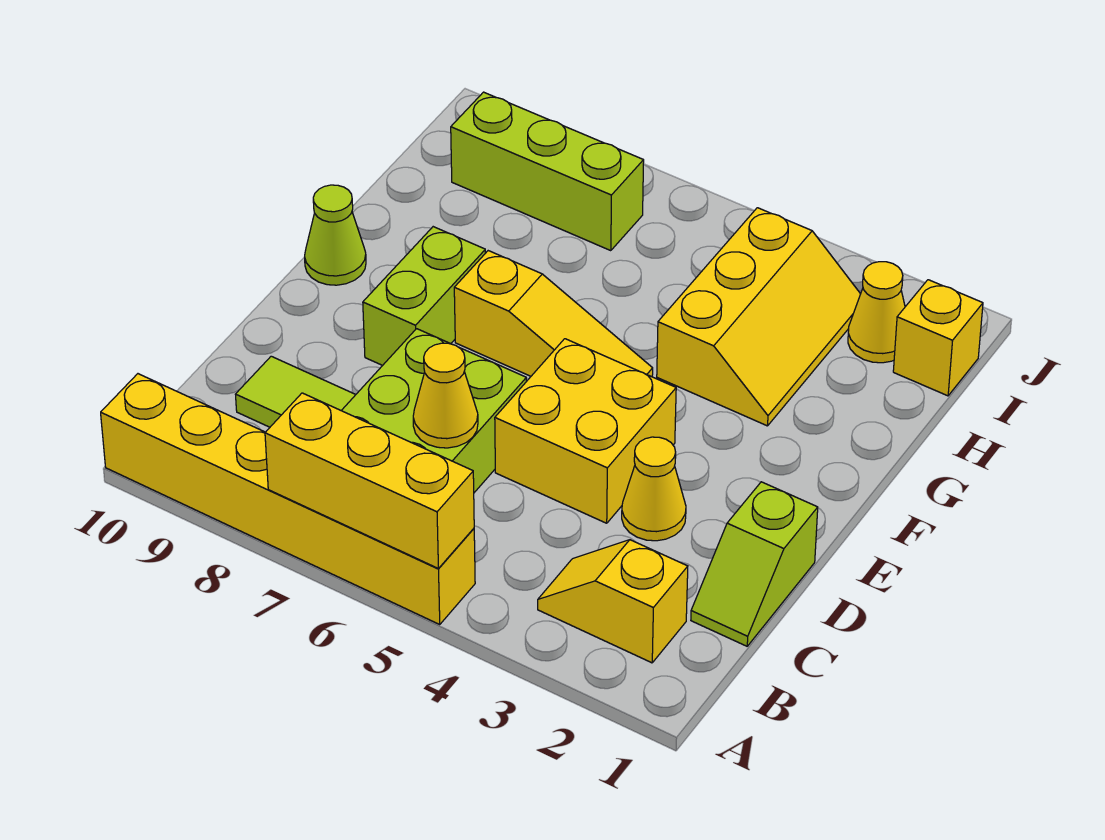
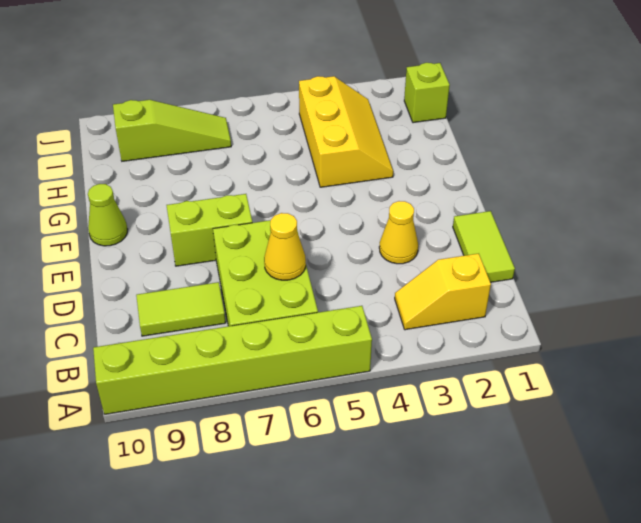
yellow brick A5:A10 level 1 -> lime brick A5:A10 level 1
yellow brick A5:A7 level 2 -> none
lime slope C1:D1 level 1 top D -> lime tile C1:D1 level 1
yellow brick D4:E5 level 1 -> none
lime brick E8:F8 level 1 -> lime brick E7:E8 level 1
yellow slope F5:F7 level 1 top 7 -> none
yellow brick I1 level 1 -> lime brick I1 level 1
yellow cone I2 level 1 -> none
lime brick I7:I9 level 1 -> lime slope I7:I9 level 1 top 9

